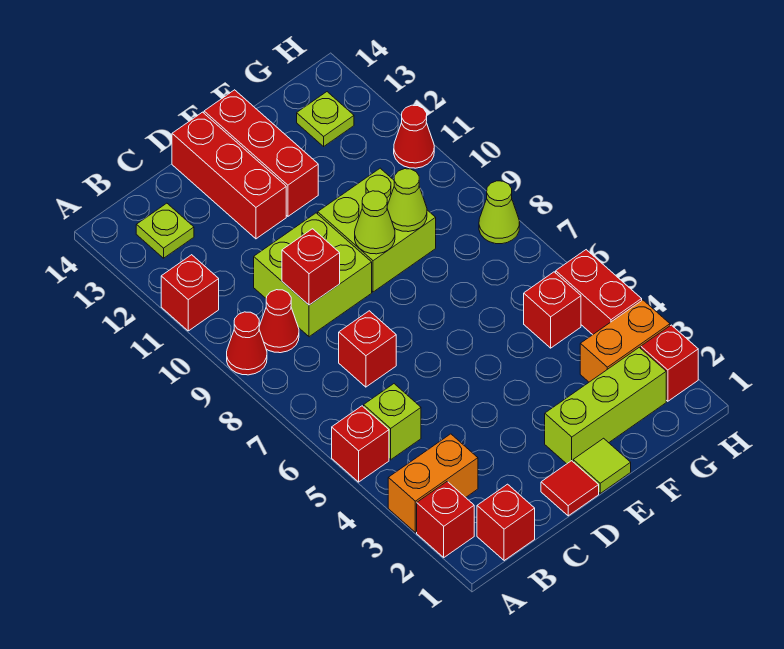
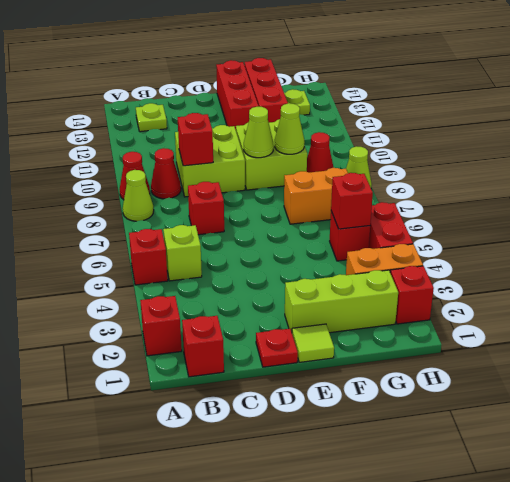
orange brick A3:B3 level 1 -> orange brick F7:G7 level 1
none -> lime cone A8 level 1
red brick A11 level 1 -> red brick G5 level 2
red tile D1 level 1 -> red plate D1 level 1
red brick D12:D14 level 1 -> red brick F12:F14 level 1
red cone H11 level 1 -> red cone G9 level 1

